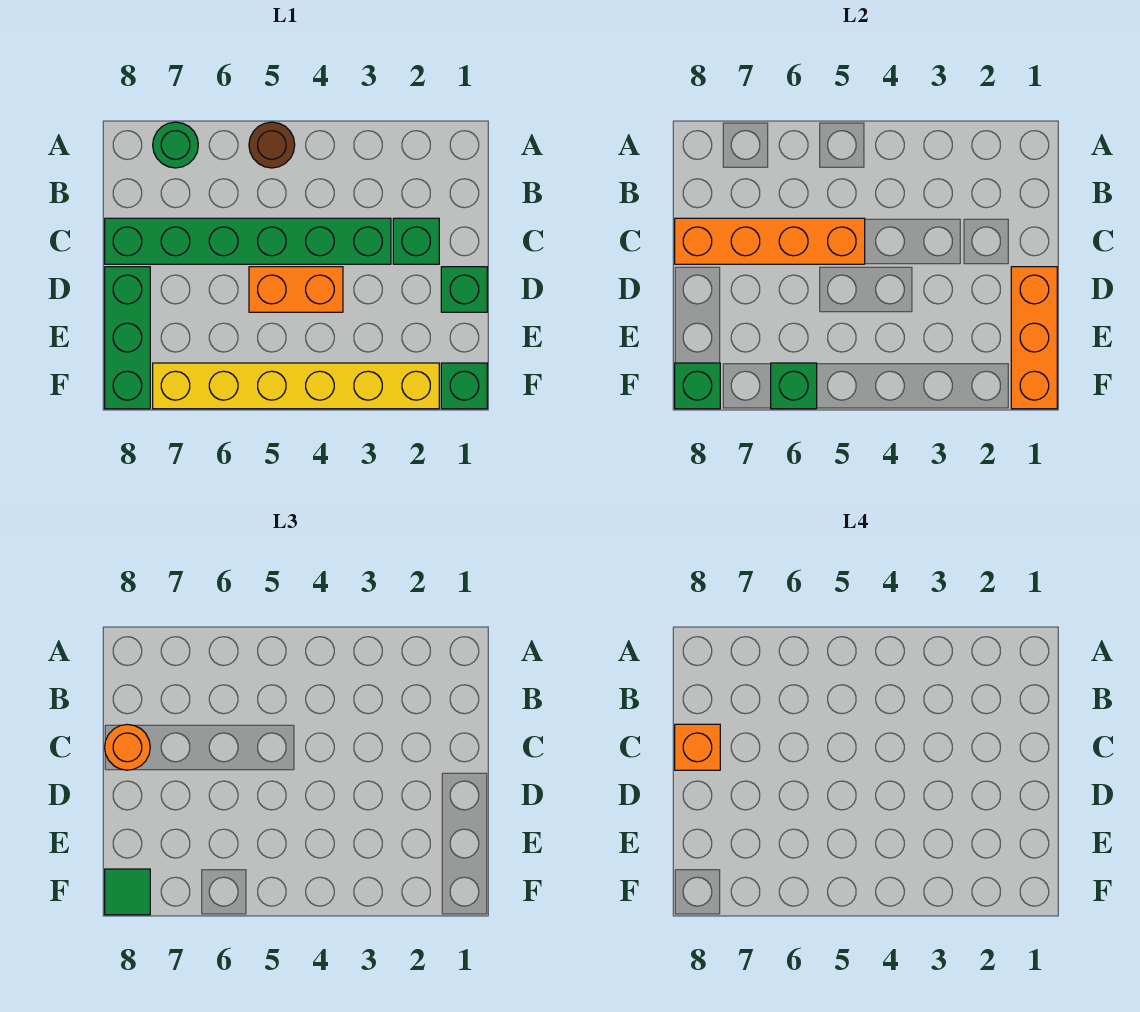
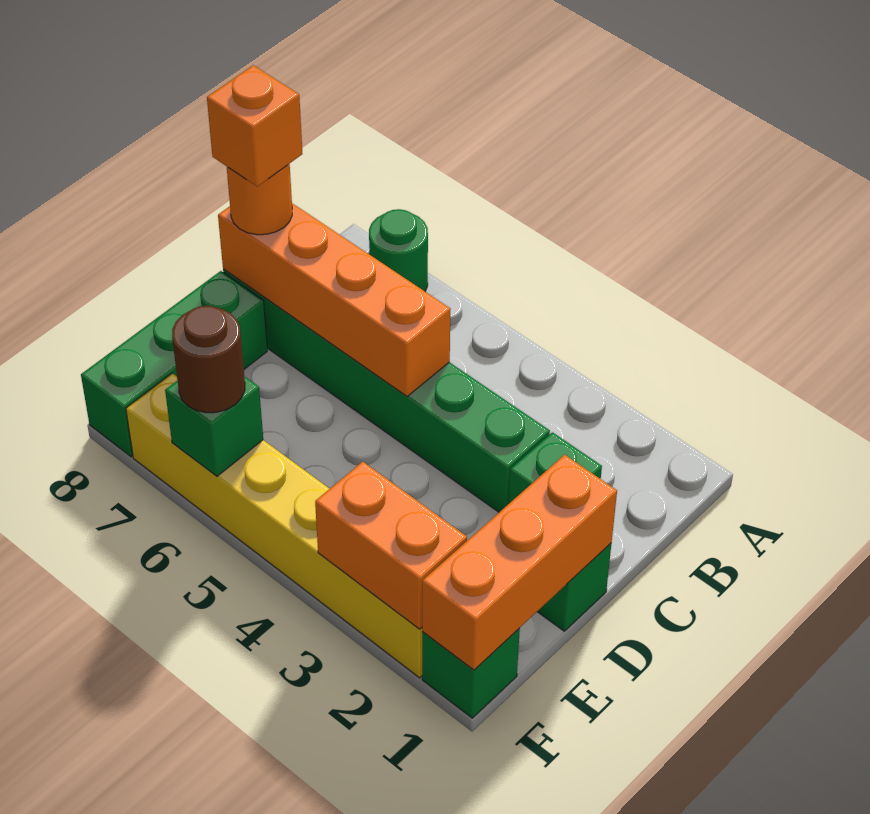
brown round brick A5 level 1 -> brown round brick F6 level 3
orange brick D4:D5 level 1 -> orange brick F2:F3 level 2
green brick F8 level 2 -> none
green tile F8 level 3 -> none

